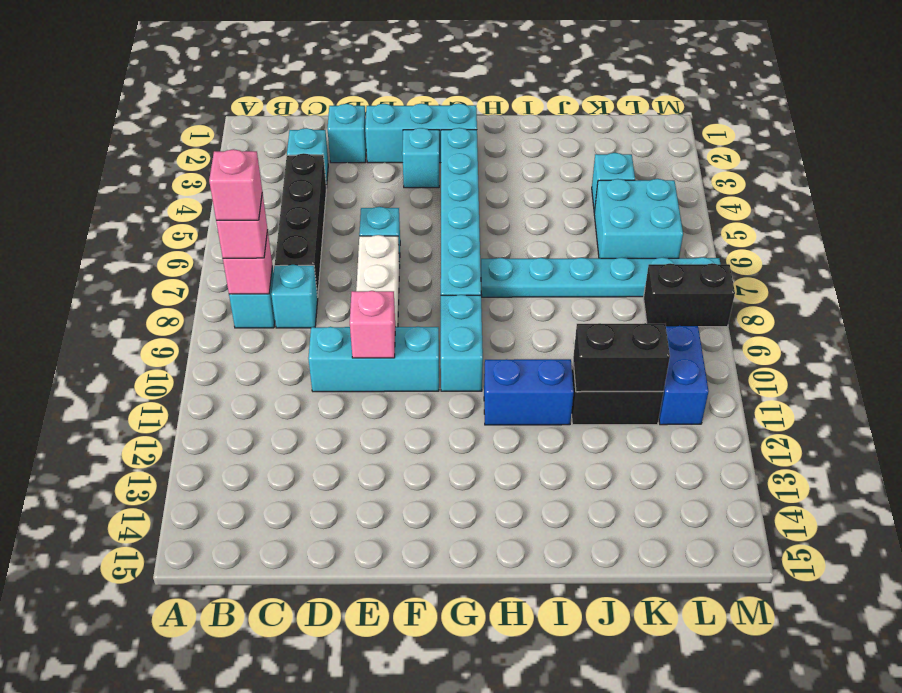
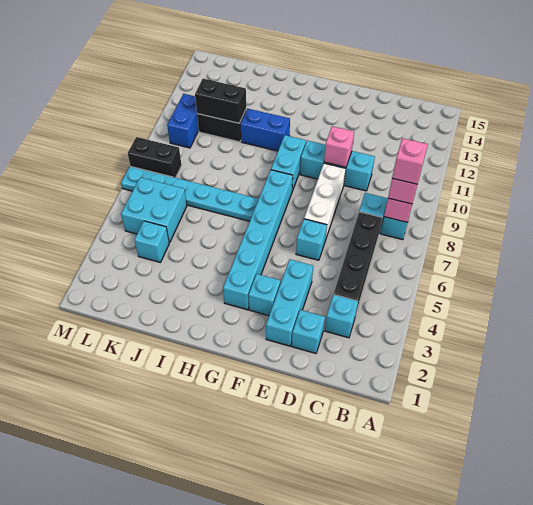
cyan brick E2:G2 level 1 -> cyan brick E2:E4 level 1

